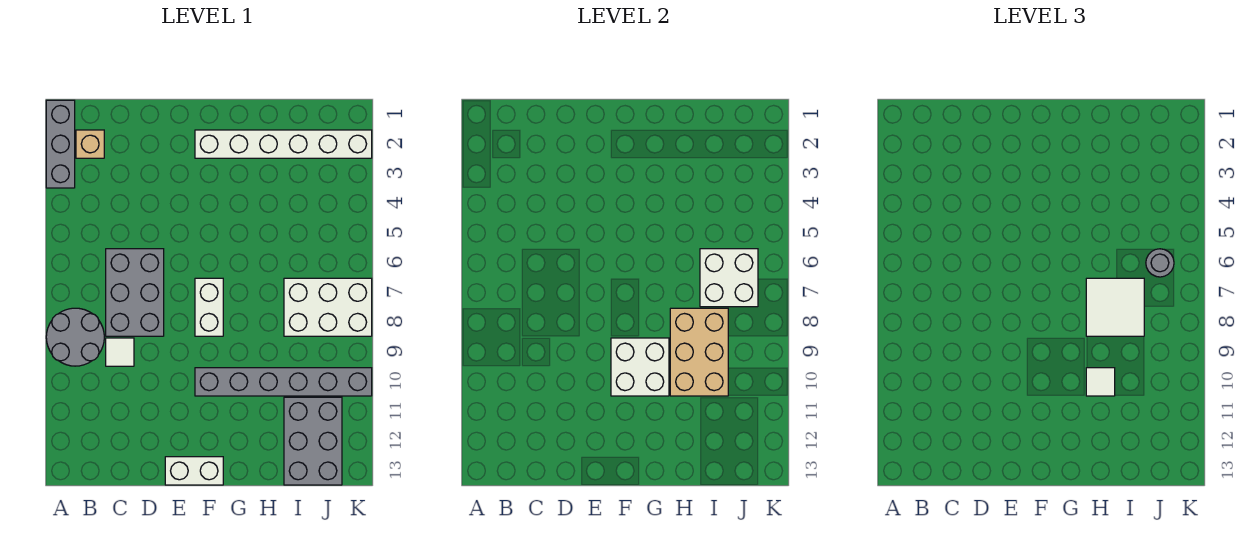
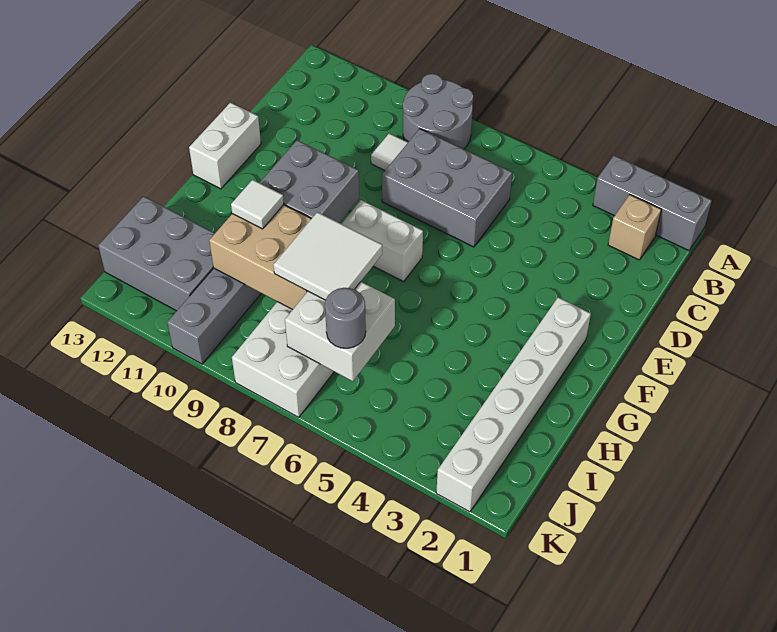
white brick F9:G10 level 2 -> grey brick F9:G10 level 2

